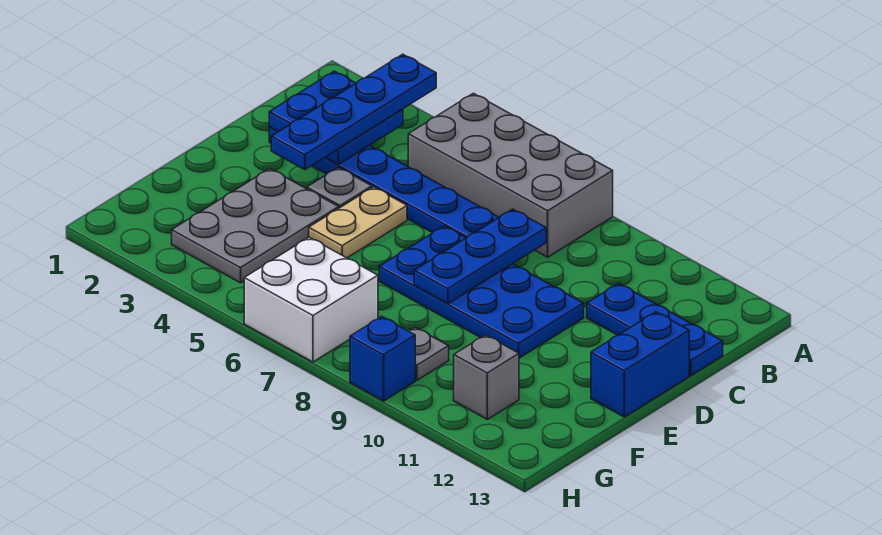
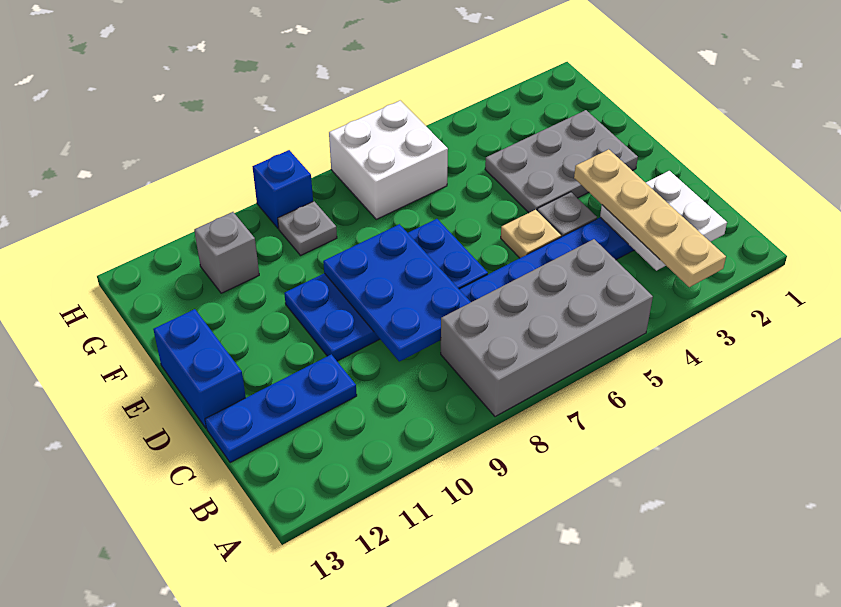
blue plate A3:D3 level 3 -> tan plate A3:D3 level 3
blue plate B2:C3 level 2 -> white plate B2:C3 level 2
blue plate C8:E8 level 2 -> blue plate C8:E9 level 2
tan plate D5:E5 level 1 -> tan plate D5 level 1
grey plate E3:G4 level 1 -> grey plate E2:F4 level 1

